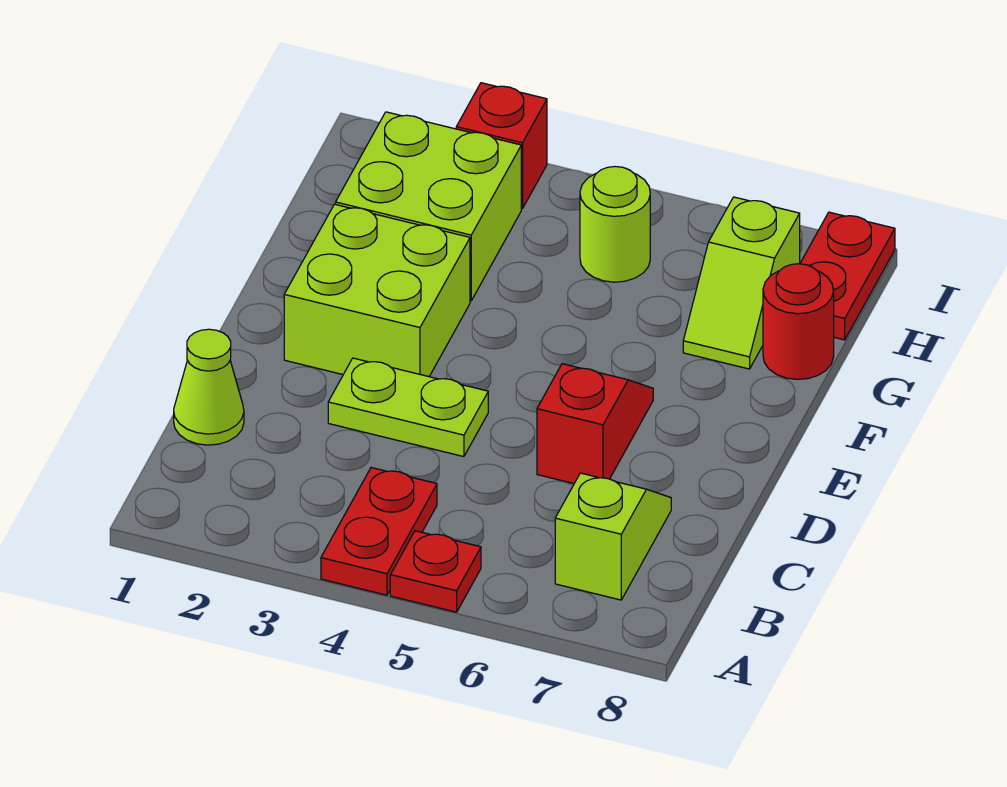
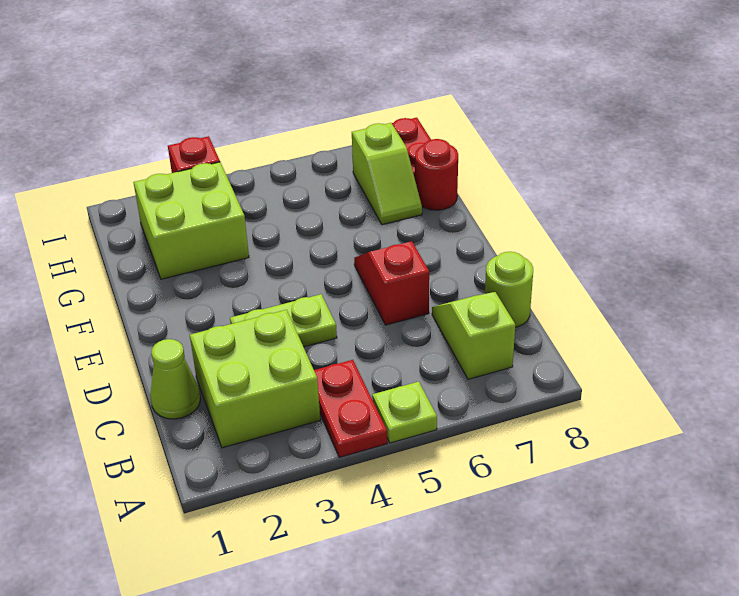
red plate A5 level 1 -> lime plate A5 level 1
lime brick E2:F3 level 1 -> lime brick B2:C3 level 1
lime round brick H5 level 1 -> lime round brick C8 level 1

